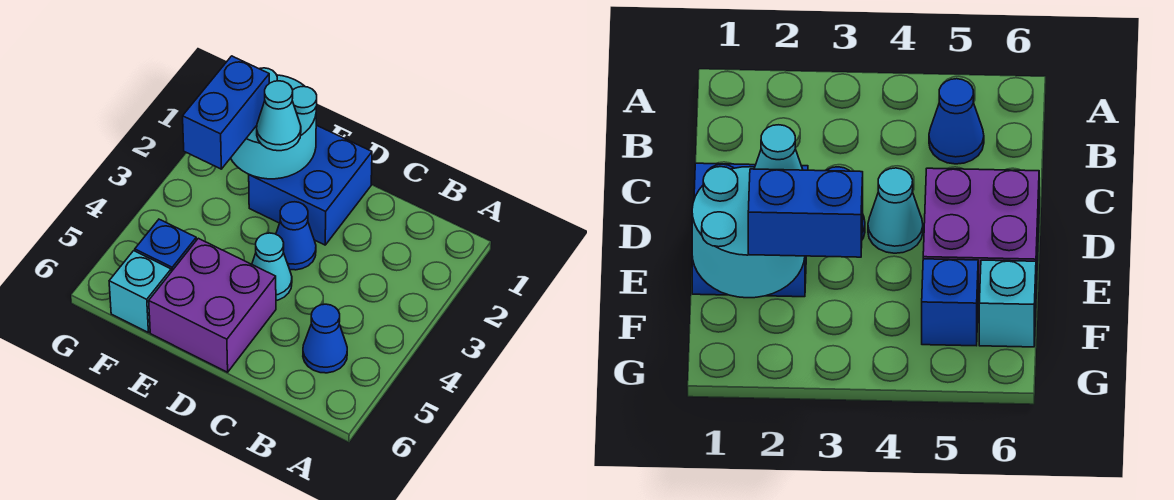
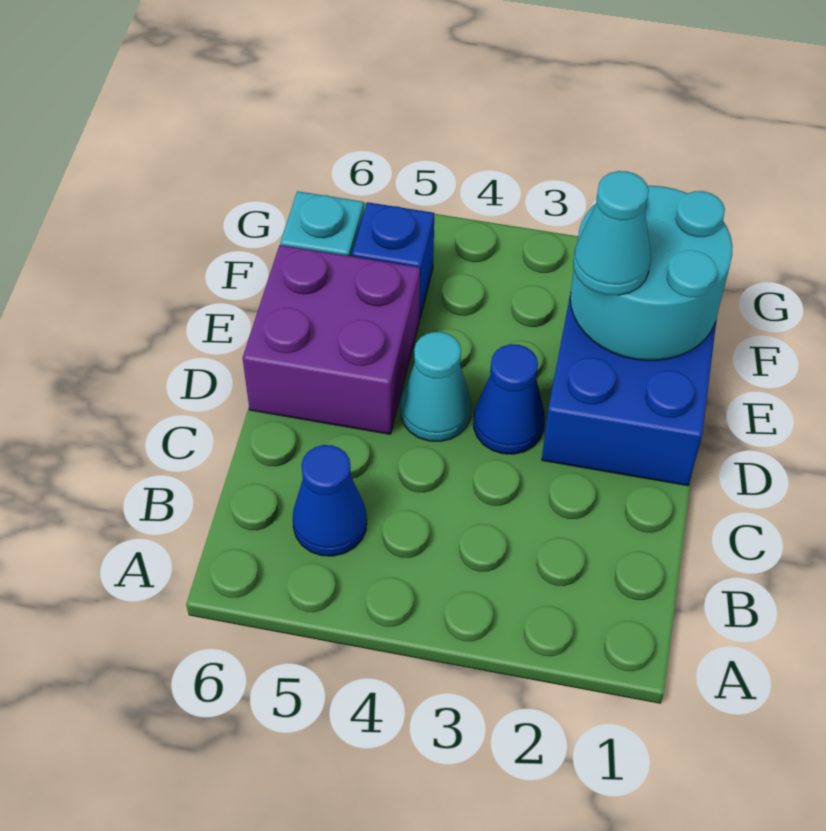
blue brick F2:F3 level 3 -> none

